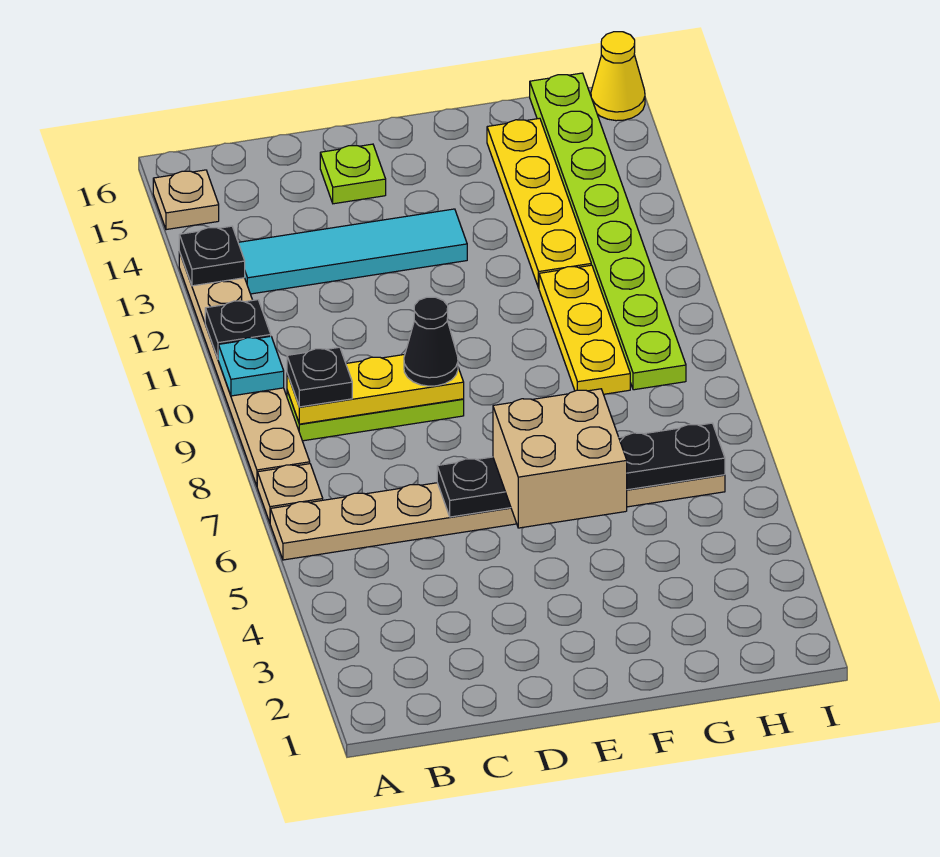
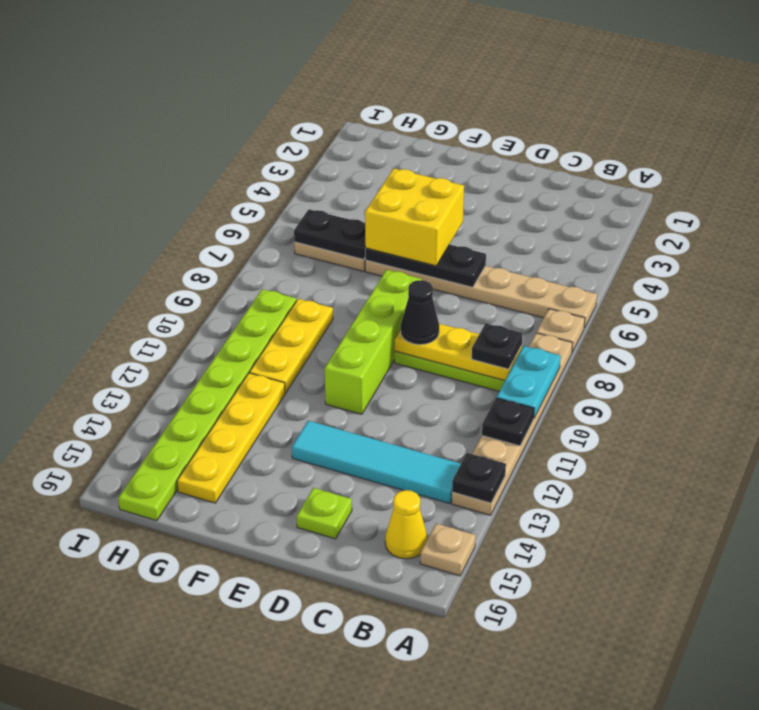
cyan plate A10 level 2 -> cyan plate A9:A10 level 2
tan brick E5:F6 level 3 -> yellow brick E5:F6 level 3
none -> lime brick E8:E11 level 1
yellow cone I16 level 1 -> yellow cone B15 level 1

